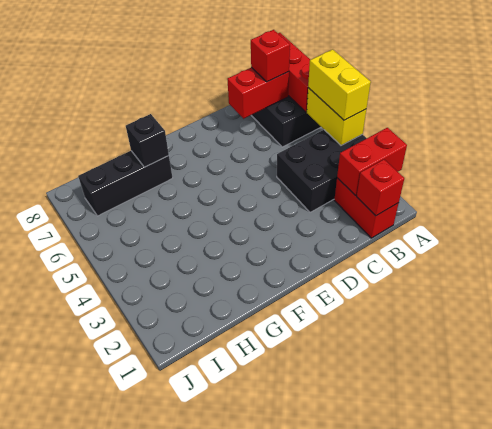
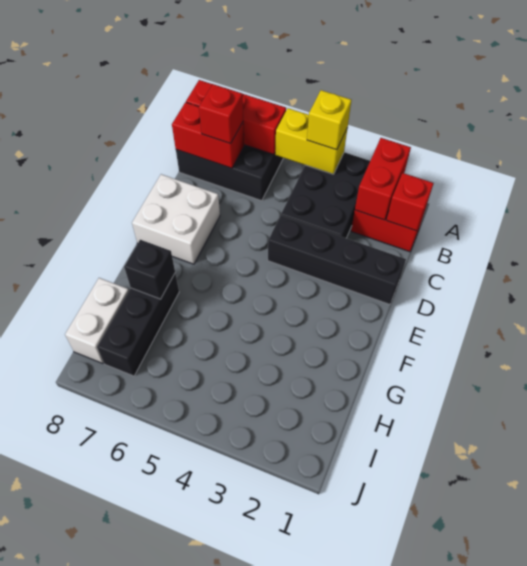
yellow brick A4:A5 level 3 -> yellow brick A4 level 3
red brick B7:C7 level 2 -> red brick B7:B8 level 2
none -> black brick D1:D4 level 1
none -> white brick D7:E8 level 1
none -> white brick H8:I8 level 1

